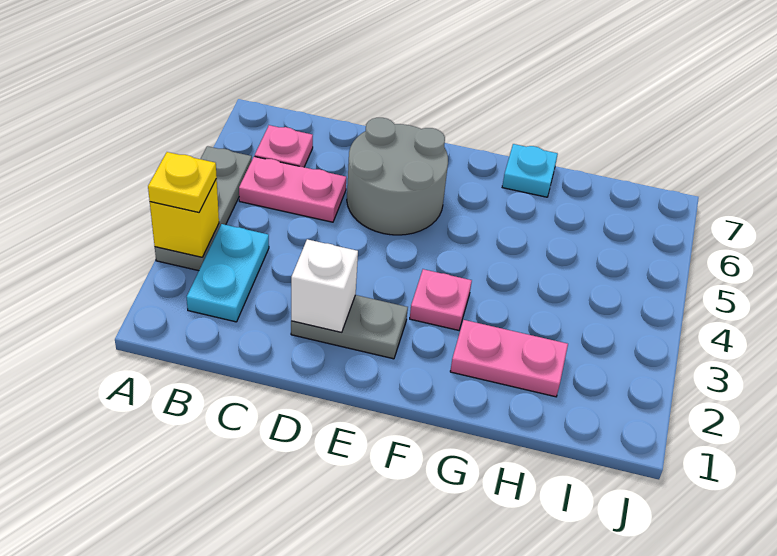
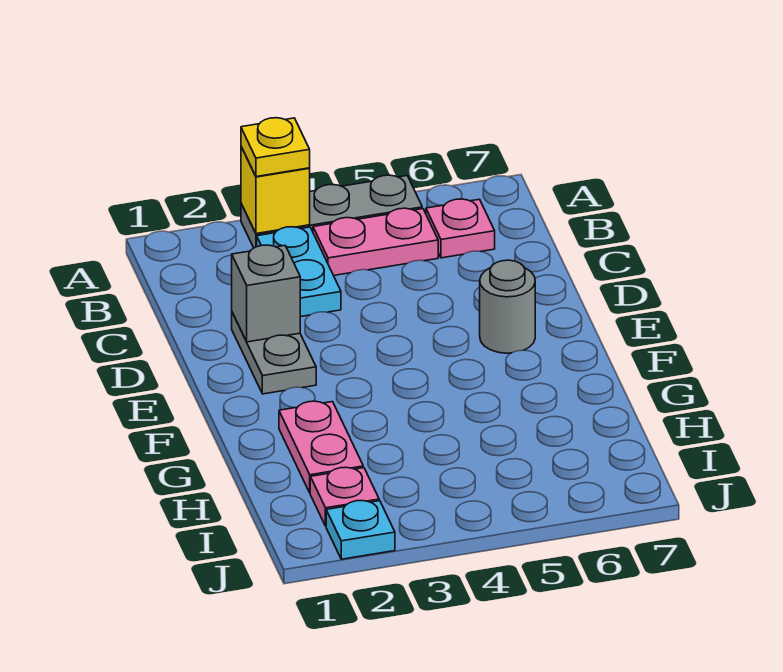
cyan plate B2:B3 level 1 -> cyan plate B3:C3 level 1
pink plate B5:C5 level 1 -> pink plate B4:B5 level 1
white brick D2 level 2 -> grey brick D2 level 2
grey round brick D5:E6 level 1 -> grey round brick E6 level 1
pink plate F3 level 1 -> pink plate I2 level 1
cyan plate G7 level 1 -> cyan plate J2 level 1

